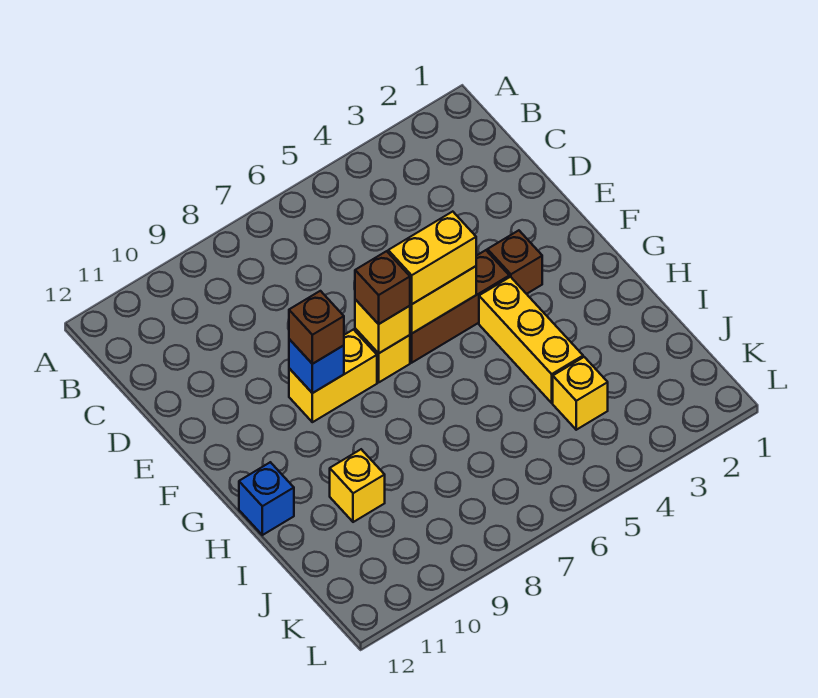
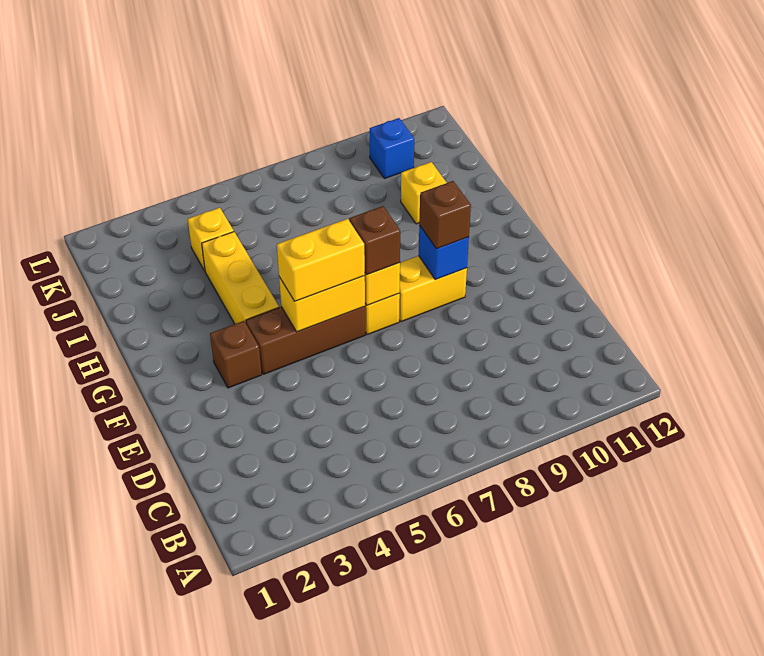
blue brick H12 level 1 -> blue brick K10 level 1

